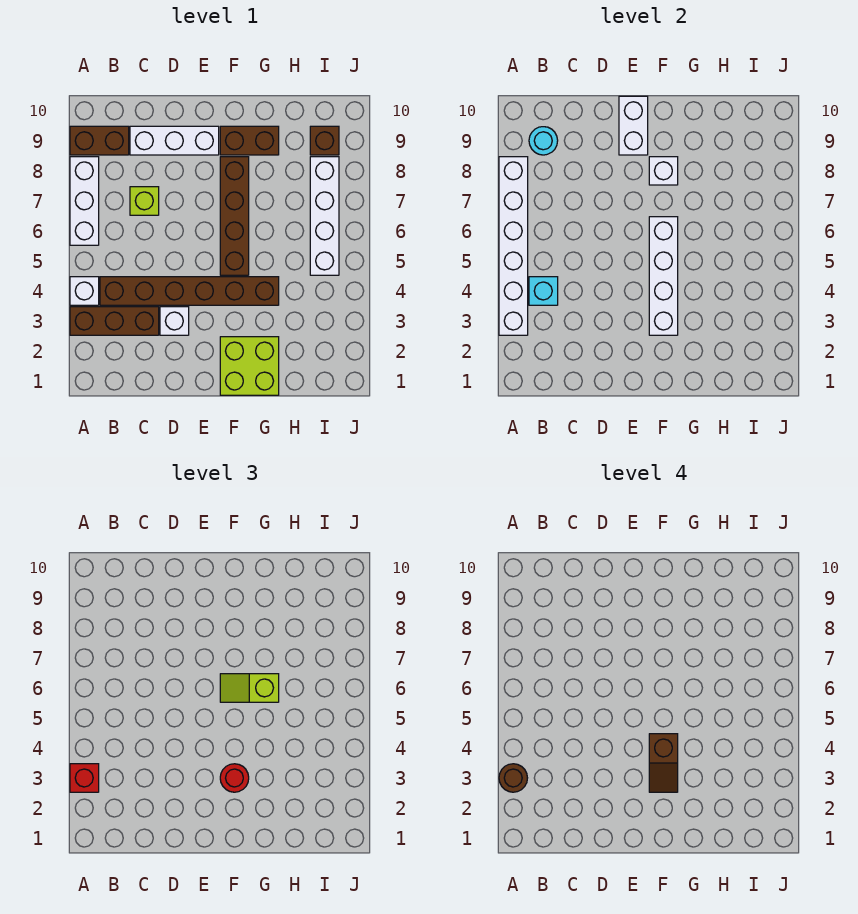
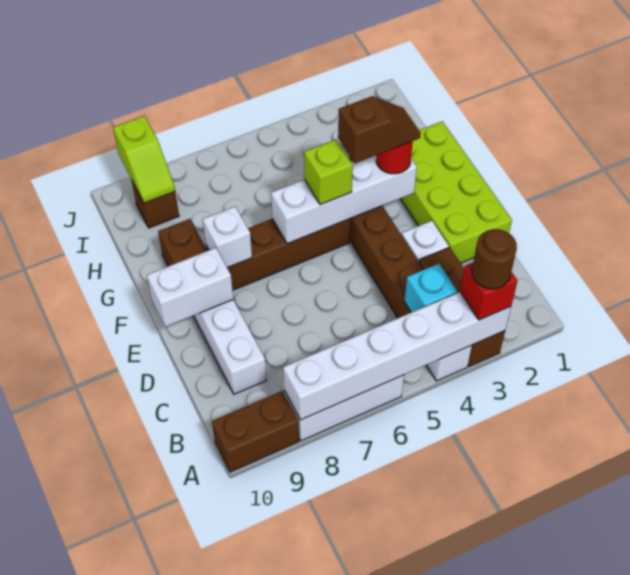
brown brick A9:B9 level 1 -> brown brick A9:A10 level 1
cyan round brick B9 level 2 -> none
lime brick C7 level 1 -> lime brick F5 level 3
lime brick F1:G2 level 1 -> lime brick D1:G2 level 1
lime slope F6:G6 level 3 top G -> lime slope I9:J9 level 2 top J
white brick I5:I8 level 1 -> none

